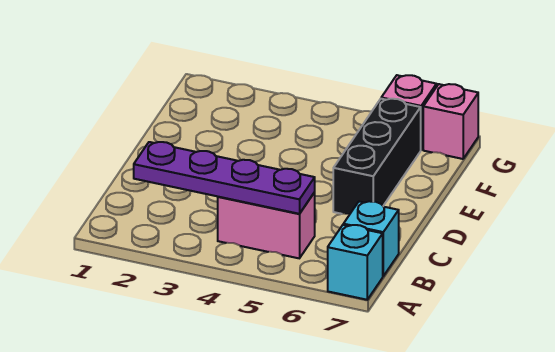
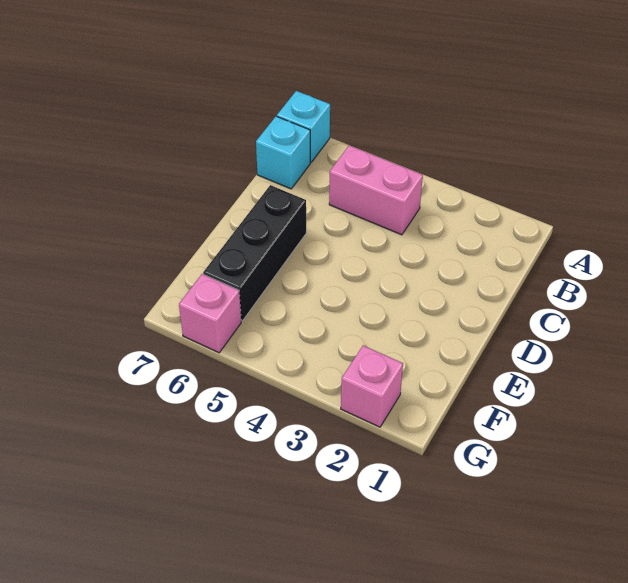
purple plate B2:B5 level 2 -> none
pink brick G7 level 1 -> pink brick G2 level 1

